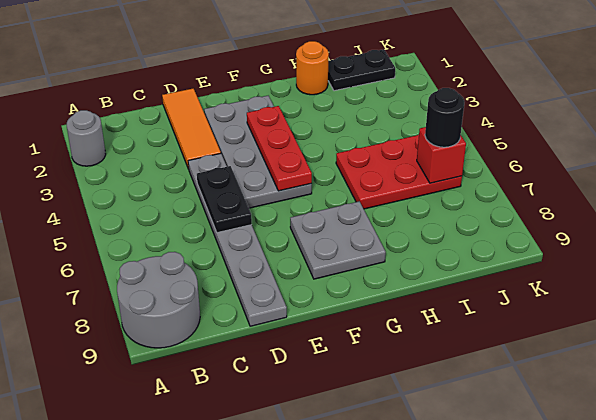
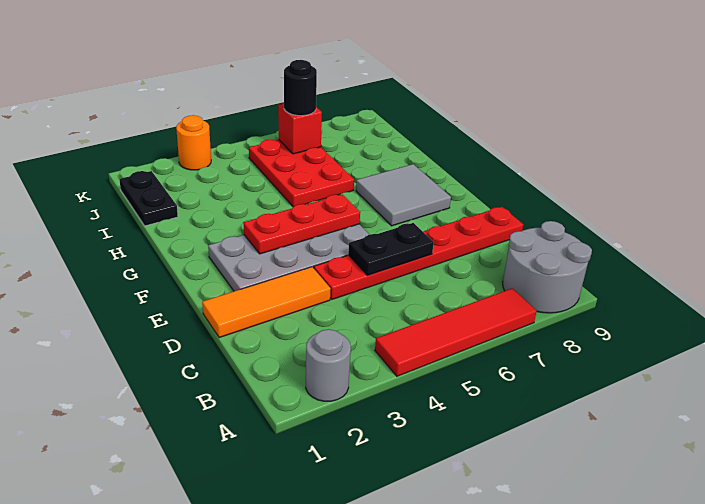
none -> red tile A4:A7 level 1
grey plate D4:D9 level 1 -> red plate D4:D9 level 1
grey plate F7:G8 level 1 -> grey tile F7:G8 level 1
orange round brick H1 level 1 -> orange round brick K3 level 1

